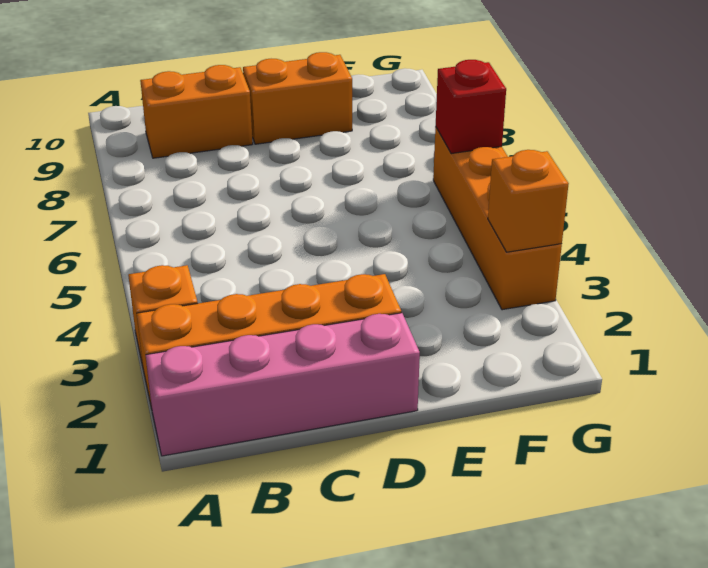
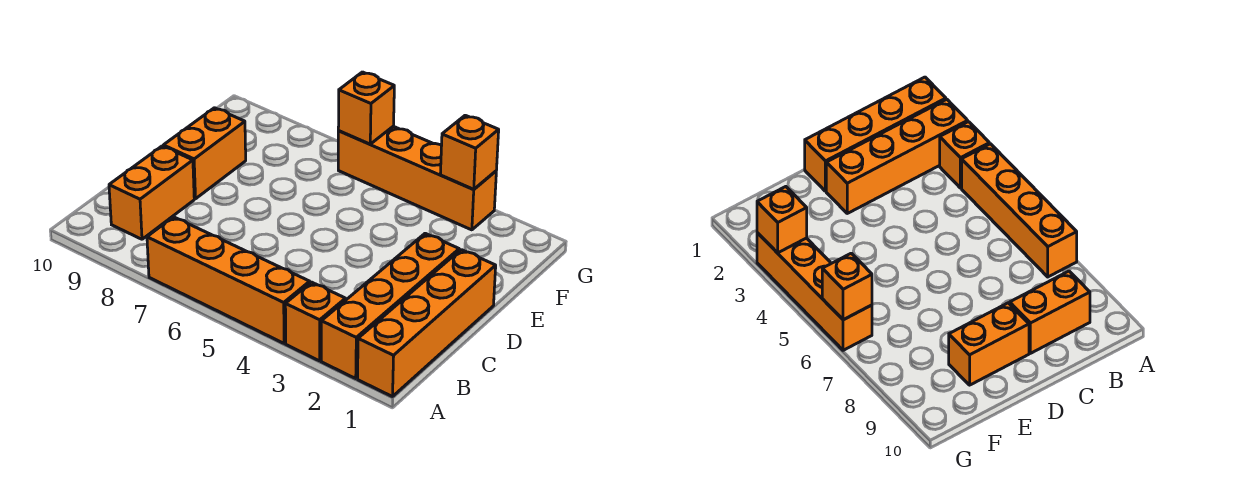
pink brick A1:D1 level 1 -> orange brick A1:D1 level 1
none -> orange brick A4:A7 level 1
red brick G6 level 2 -> orange brick G6 level 2

